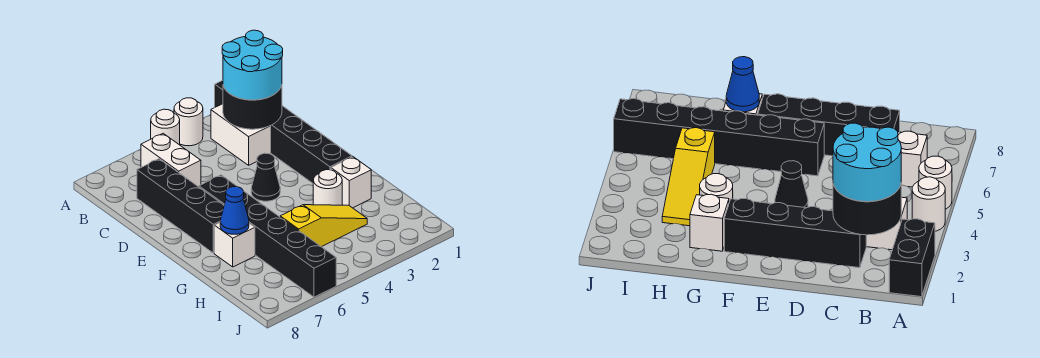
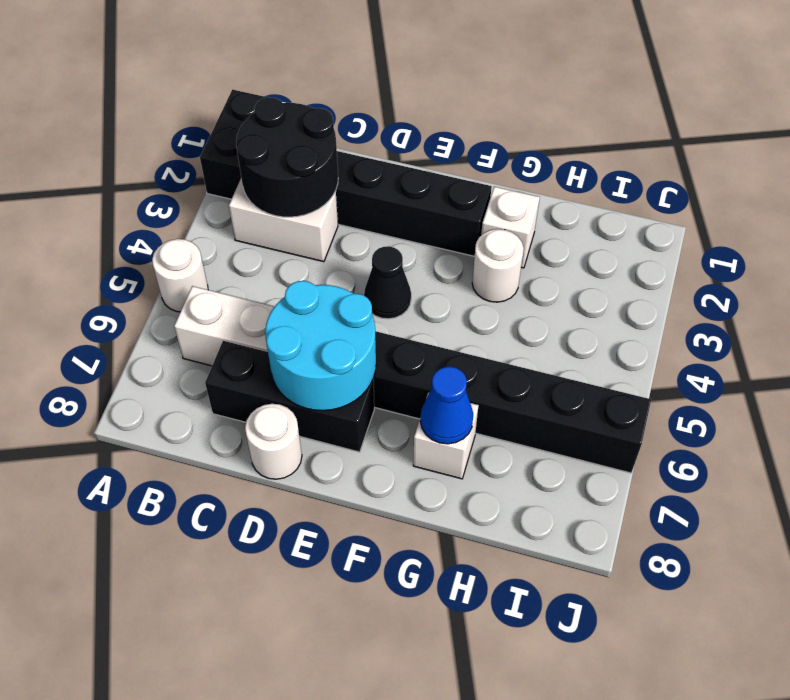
white round brick A4 level 1 -> white round brick D8 level 1
cyan round brick B2:C3 level 3 -> cyan round brick D6:E7 level 2
black brick C7:F7 level 1 -> black brick C7:E7 level 1
yellow slope H3:H5 level 1 top 5 -> none

